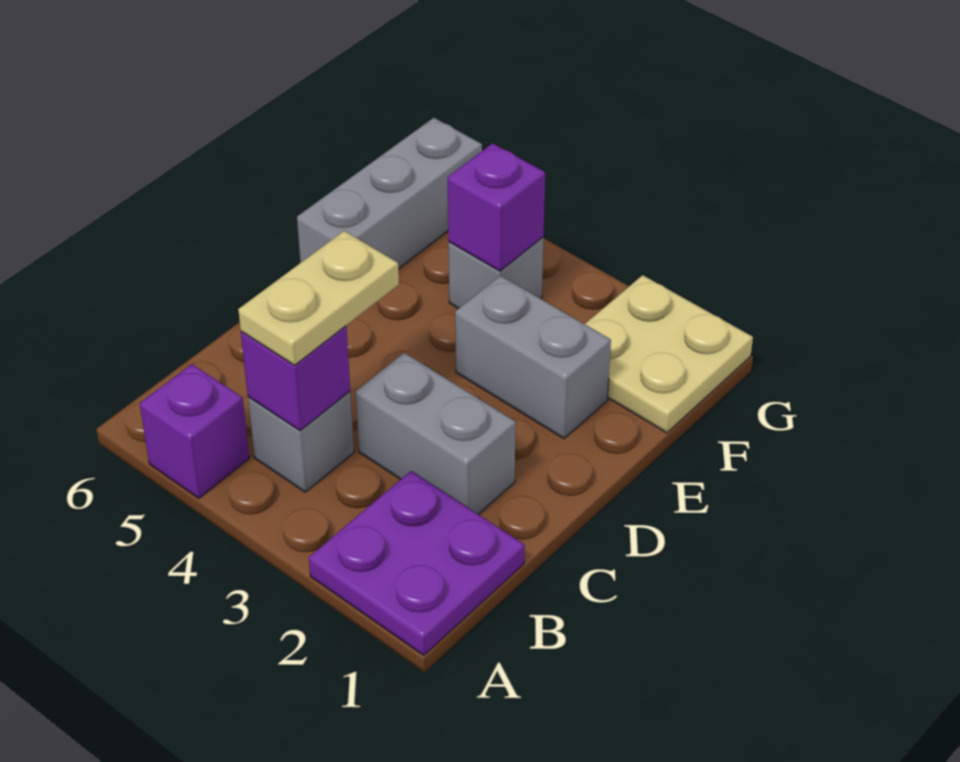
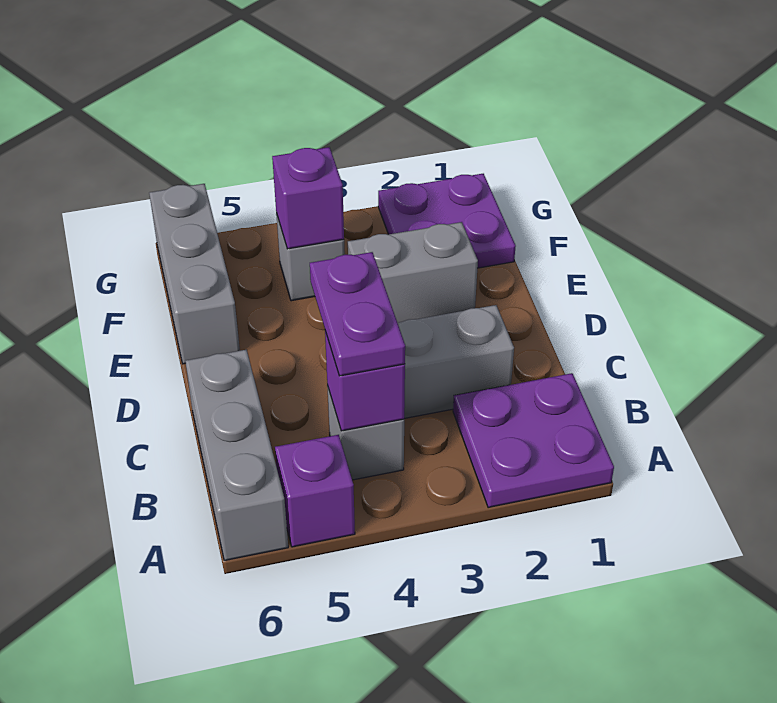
none -> grey brick A6:C6 level 1
tan plate B4:C4 level 3 -> purple plate B4:C4 level 3
tan plate F1:G2 level 1 -> purple plate F1:G2 level 1

